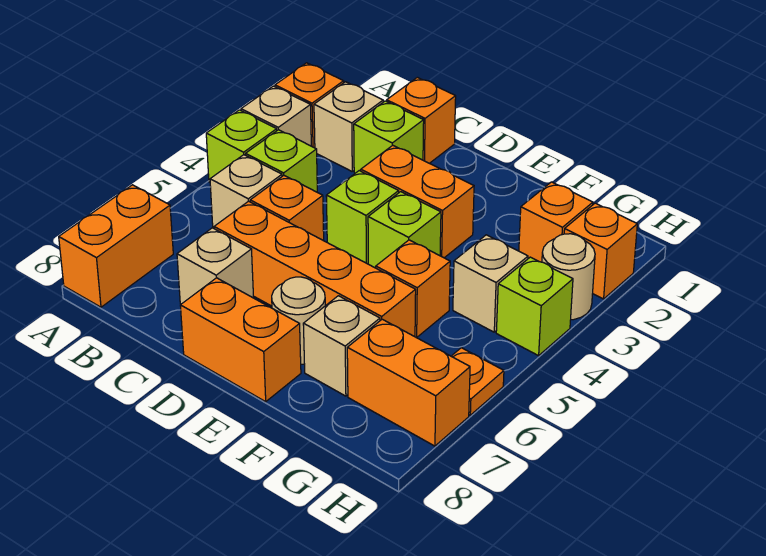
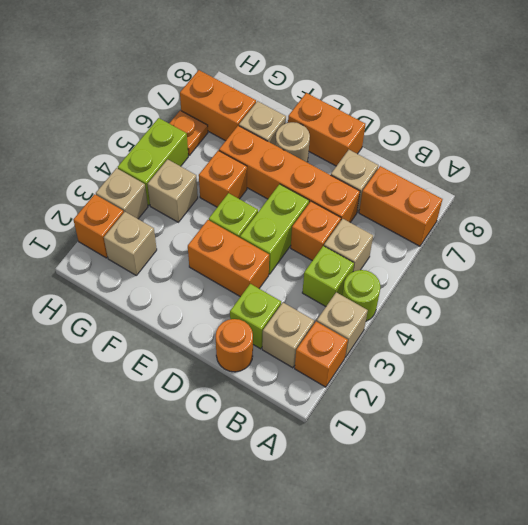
lime brick A4 level 1 -> lime round brick A4 level 1
orange brick A7:A8 level 1 -> orange brick A7:B7 level 1
orange brick C1 level 1 -> orange round brick C1 level 1
lime brick D4 level 1 -> lime brick D4:D5 level 1
orange brick G2 level 1 -> tan brick G2 level 1
tan round brick H3 level 1 -> tan brick H3 level 1
lime brick H4 level 1 -> lime brick H4:H5 level 1

